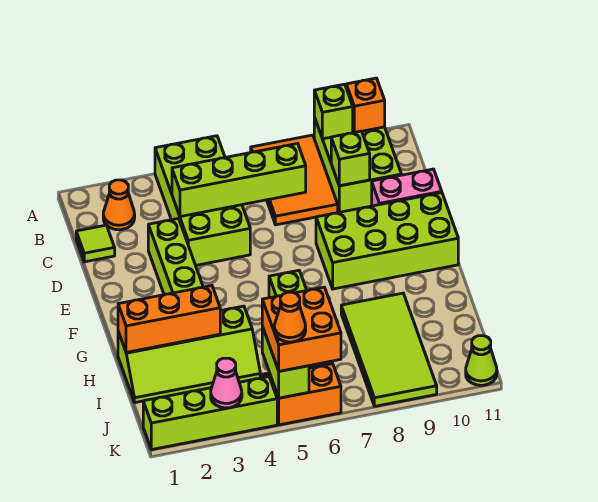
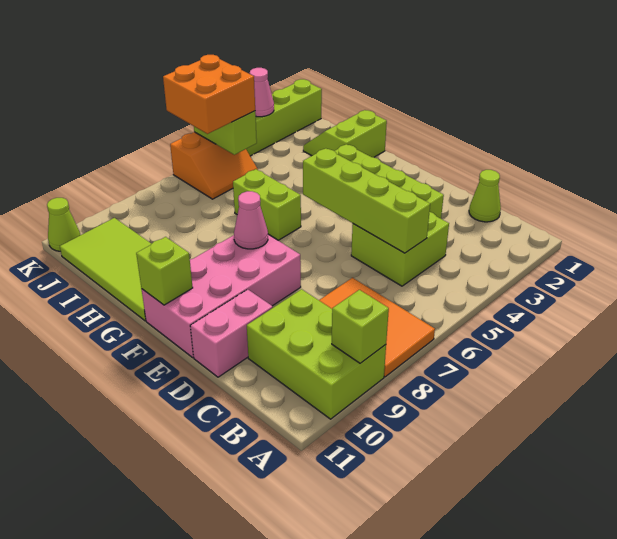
lime brick A4:D5 level 1 -> lime brick C4:D5 level 1
orange brick A10 level 2 -> none
orange cone B2 level 1 -> none
lime tile C1 level 1 -> lime cone C1 level 1
lime brick C4:C7 level 2 -> lime brick C5:F5 level 2
lime brick C9 level 2 -> lime brick F11 level 2
lime brick E8:F11 level 1 -> pink brick E8:F11 level 1
none -> pink cone F8 level 2
lime slope H1:I4 level 1 top H -> lime slope H1:I2 level 1 top H
orange brick H1:H3 level 2 -> none
lime tile H8:K9 level 1 -> lime tile G10:J11 level 1
orange cone K5 level 4 -> none

